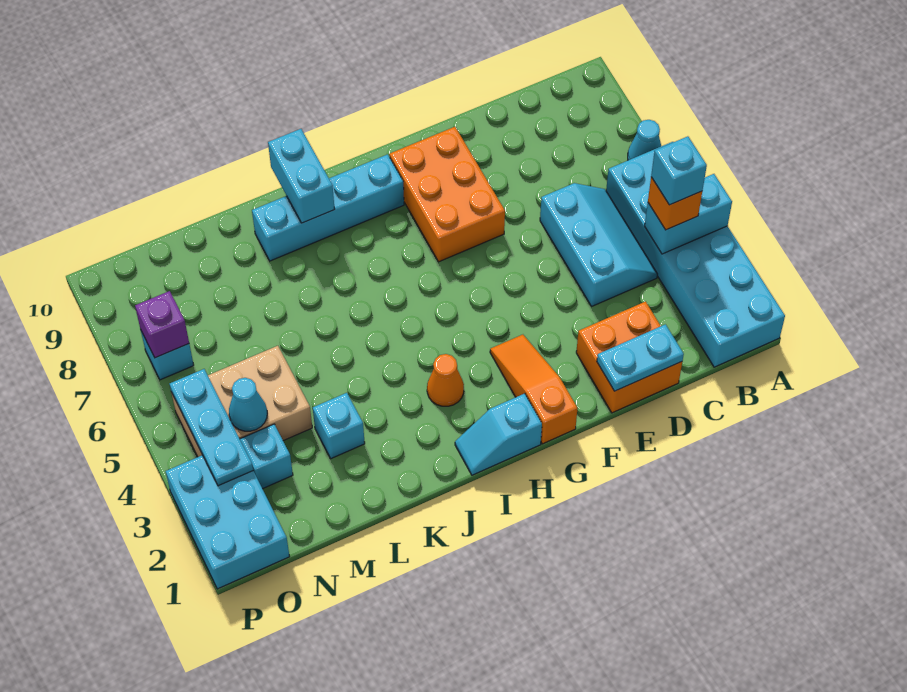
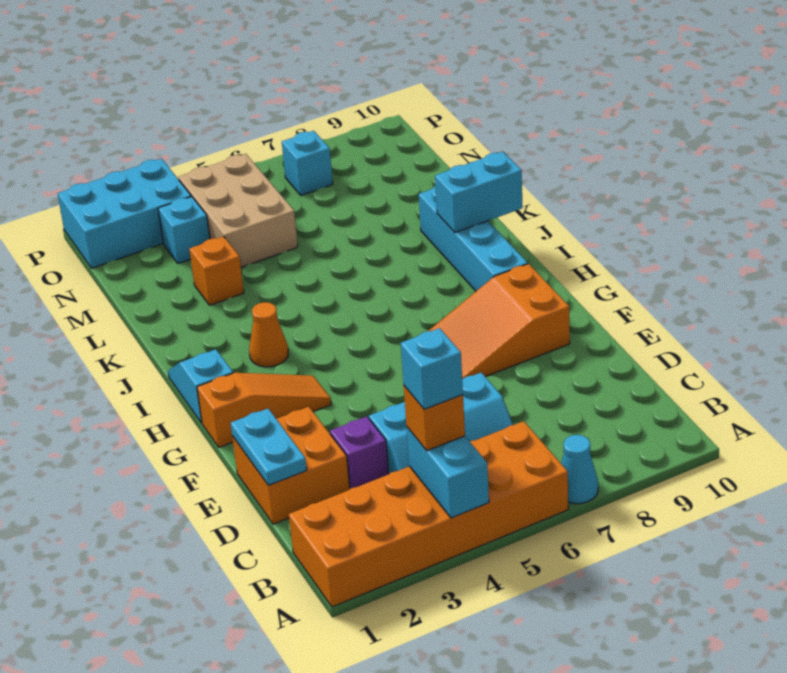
cyan brick A1:B6 level 1 -> orange brick A1:B6 level 1
orange brick F7:G9 level 1 -> orange slope F7:G9 level 1 top 9
cyan brick L3 level 1 -> orange brick L3 level 1
cyan cone N4 level 2 -> none
cyan plate O3:O5 level 2 -> none
purple brick O7 level 2 -> purple brick D3 level 1

